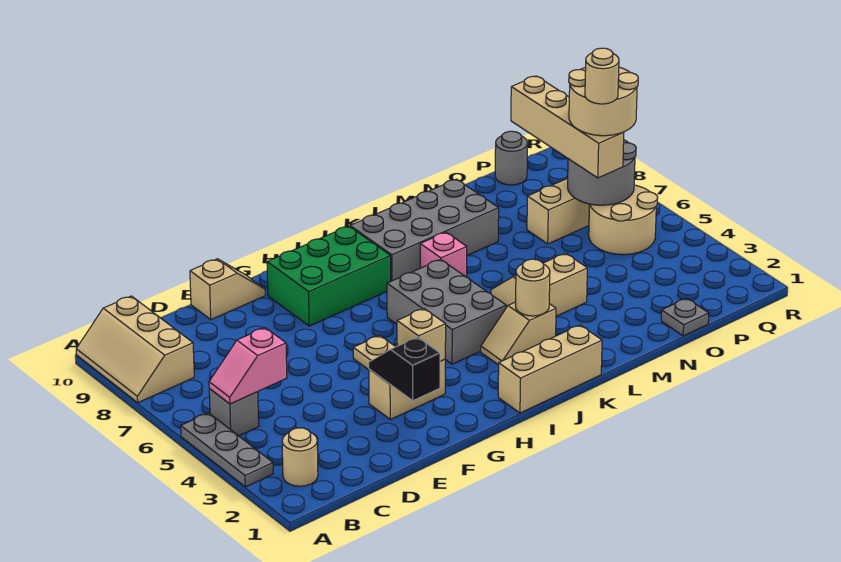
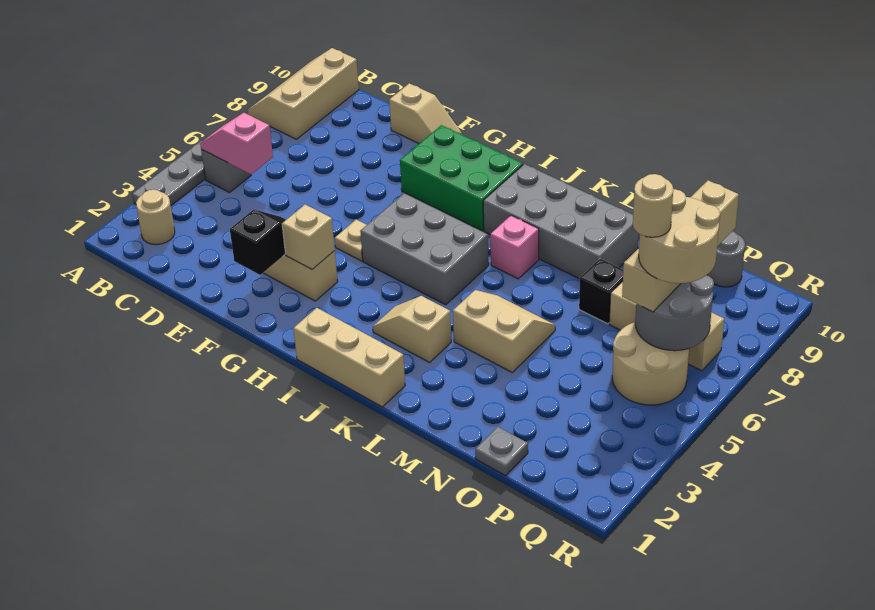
grey brick I4:J6 level 1 -> grey brick H5:J6 level 1
tan round brick K3 level 2 -> none
none -> black brick N7 level 1

